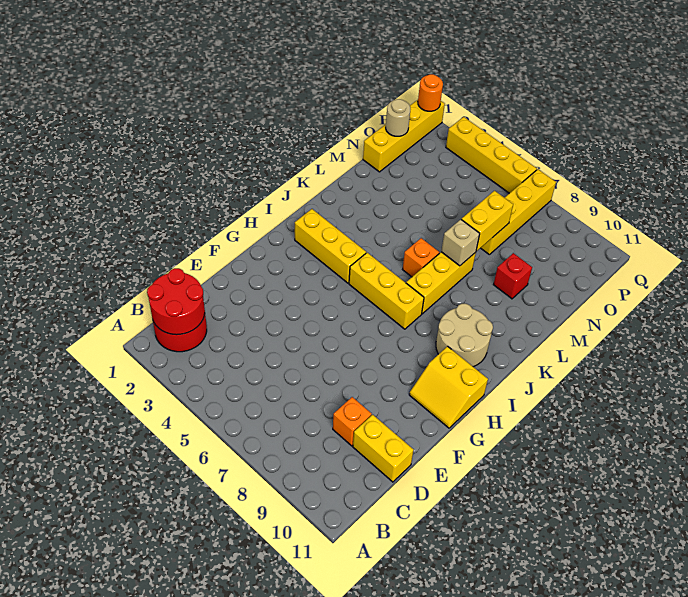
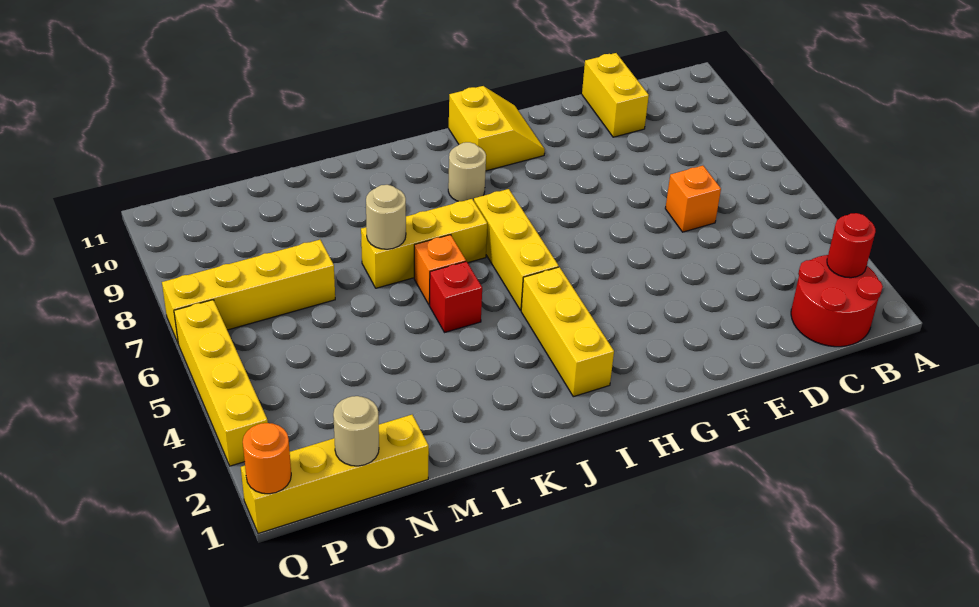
red round brick B1:C2 level 2 -> red round brick B2 level 2
orange brick D9 level 1 -> orange brick D6 level 1
tan round brick I9:J10 level 1 -> tan round brick I9 level 1
tan brick L7 level 2 -> tan round brick L7 level 2
yellow brick M7:N7 level 2 -> none
red brick M9 level 1 -> red brick K5 level 1

